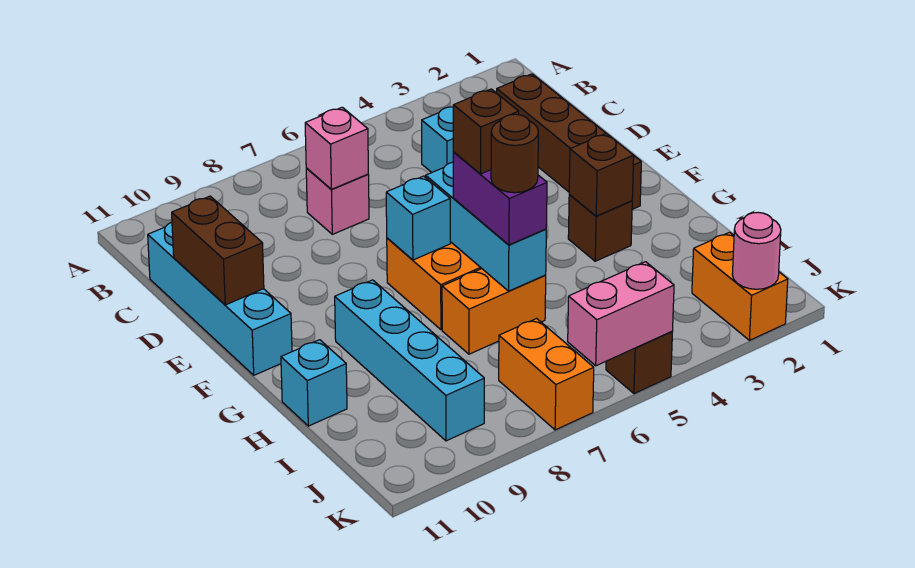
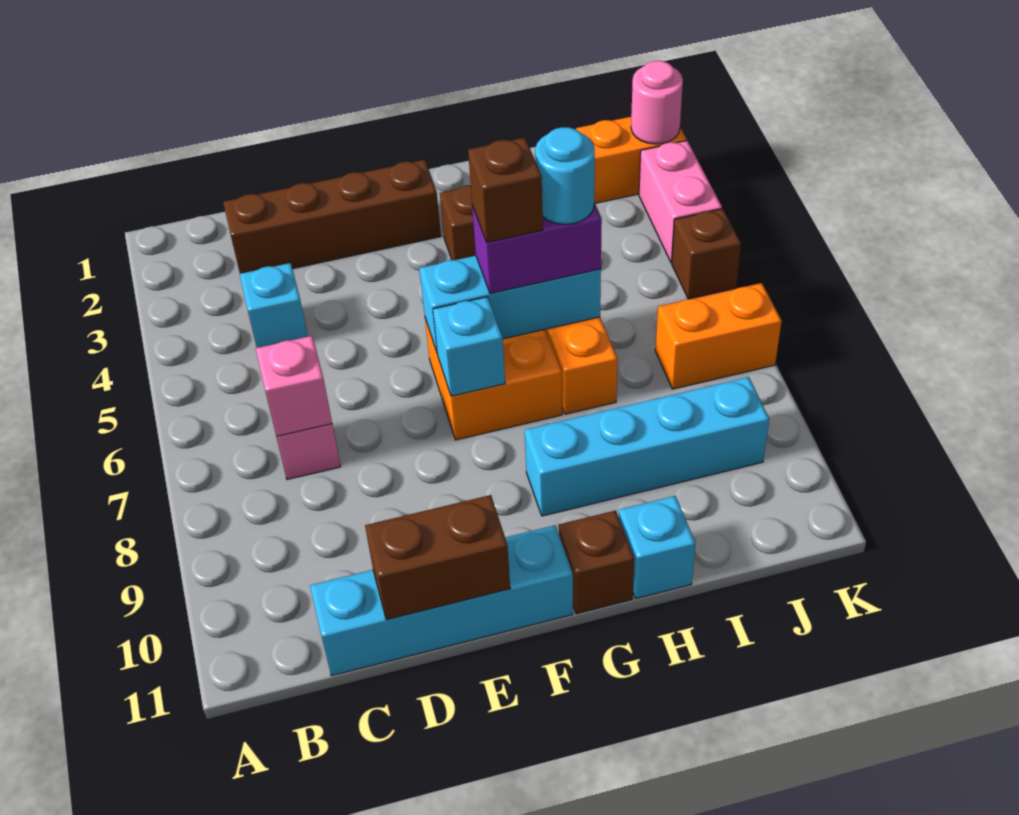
brown brick G3 level 2 -> brown brick G11 level 1
brown round brick H6 level 4 -> cyan round brick H6 level 4
pink brick K5:K6 level 2 -> pink brick K3:K4 level 1

